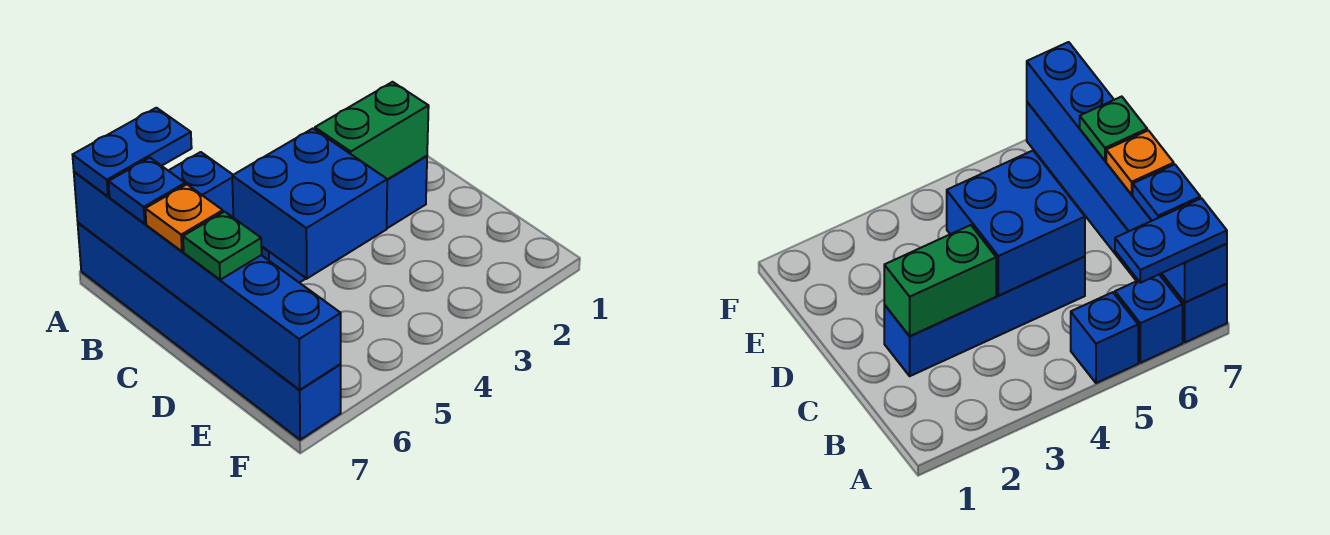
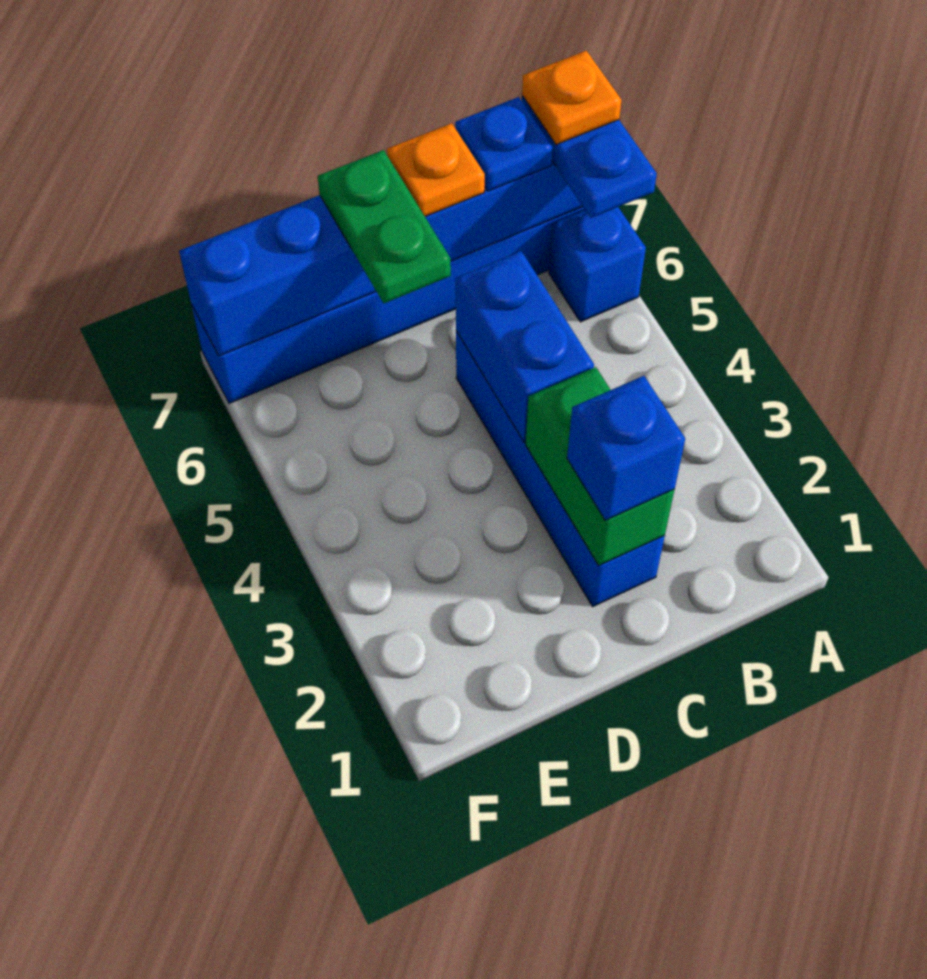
blue brick A5 level 1 -> blue brick C2 level 3
none -> orange plate A7 level 4
blue brick C4:D5 level 2 -> blue brick C4:C5 level 2
green plate D7 level 3 -> green plate D6:D7 level 3

